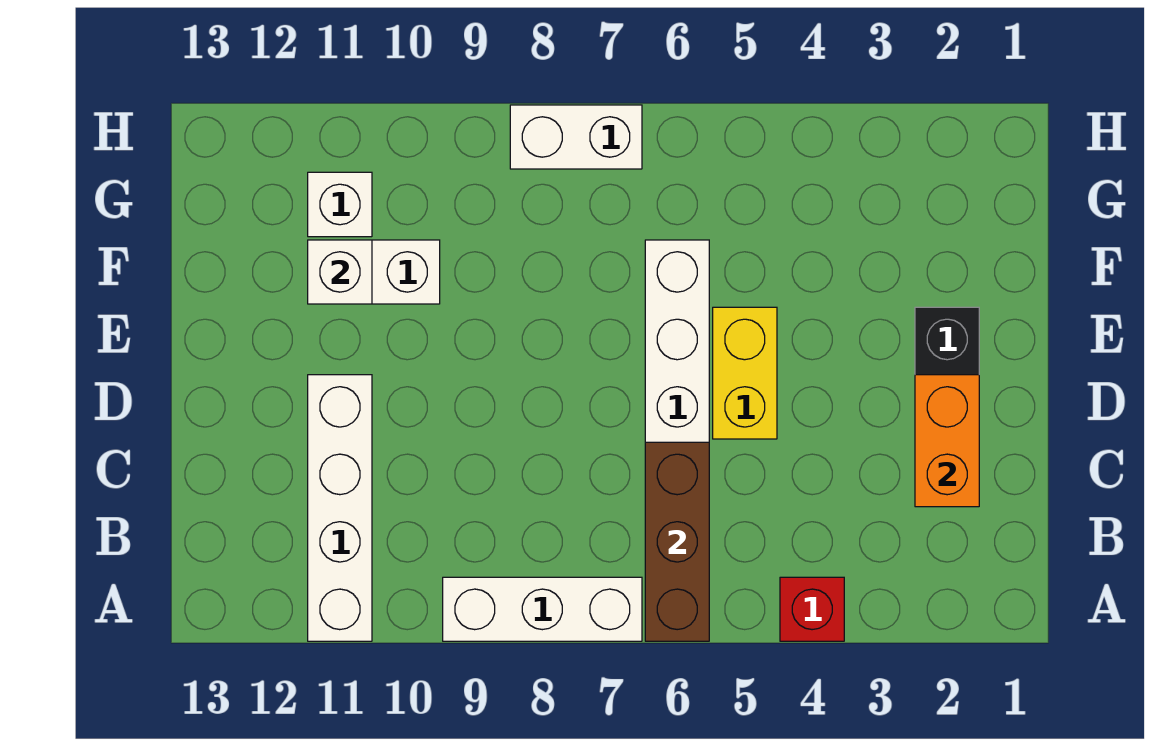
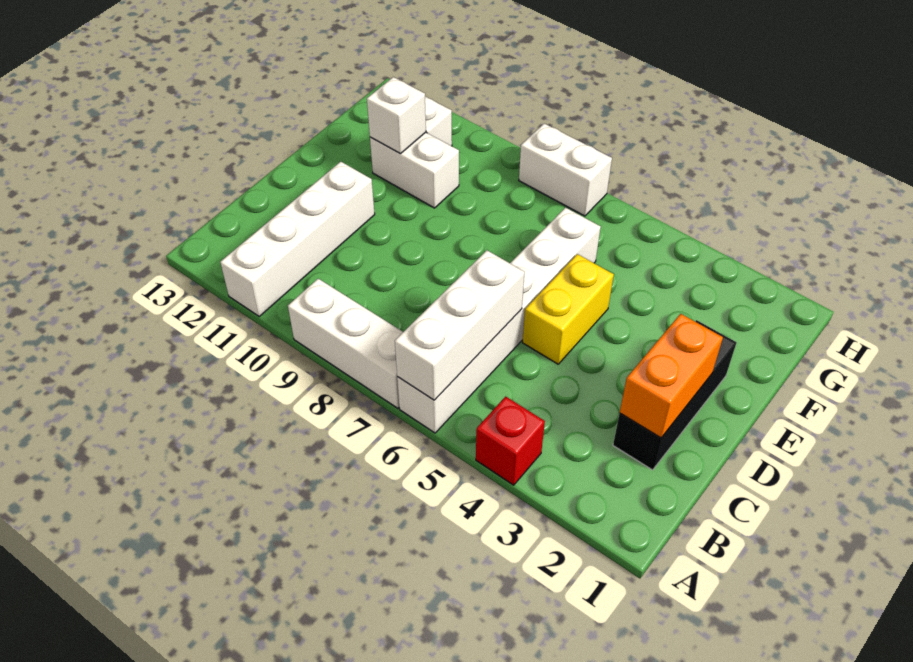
brown brick A6:C6 level 2 -> white brick A6:C6 level 2

